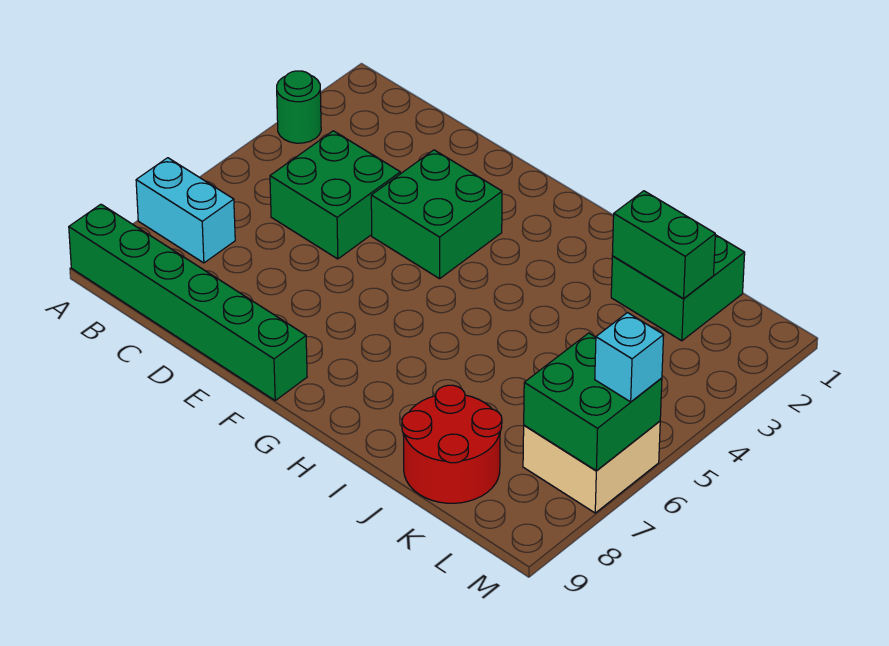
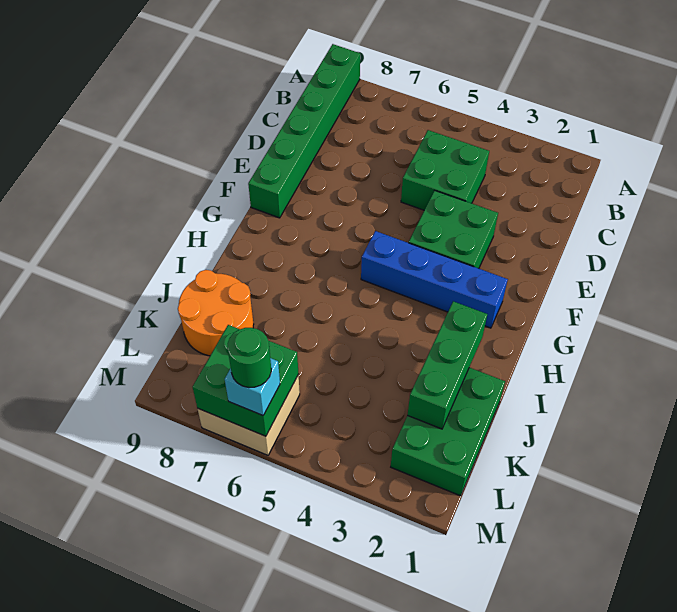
green round brick A3 level 1 -> green round brick M6 level 4
cyan brick A7:B7 level 1 -> none
none -> blue brick G2:G5 level 1
green brick J1:K2 level 1 -> green brick J1:L2 level 1
green brick J2:K2 level 2 -> green brick I2:K2 level 2
red round brick J8:K9 level 1 -> orange round brick J8:K9 level 1

